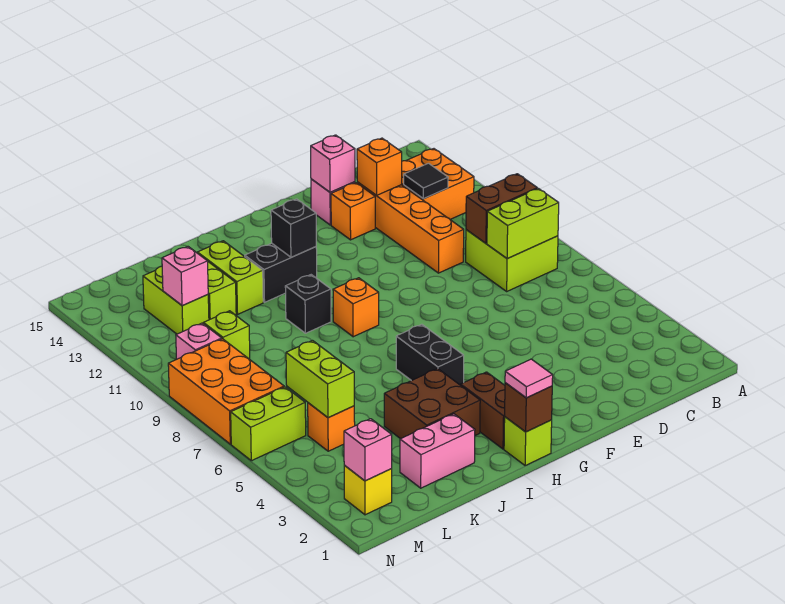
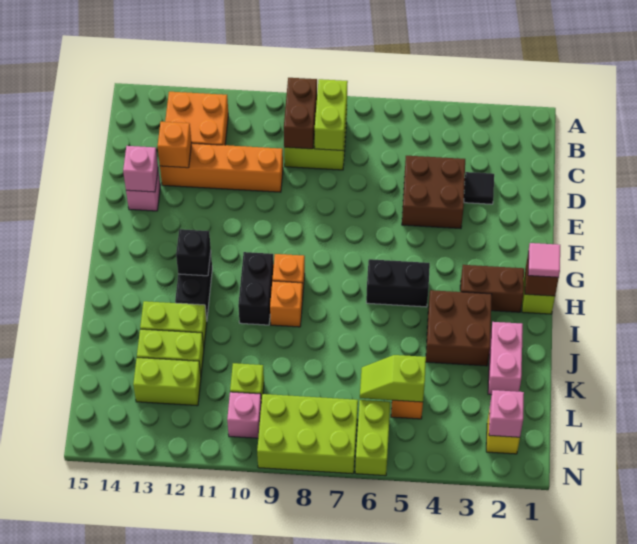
black tile C12 level 2 -> black tile D3 level 1
none -> brown brick D4:E5 level 1
orange brick E13 level 1 -> orange brick I9 level 1
black brick I10 level 1 -> black brick H10:I10 level 1
lime brick L5:L6 level 2 -> lime slope L5:L6 level 2 top 5
pink brick L12 level 2 -> none
orange brick M7:N9 level 1 -> lime brick M7:N9 level 1

